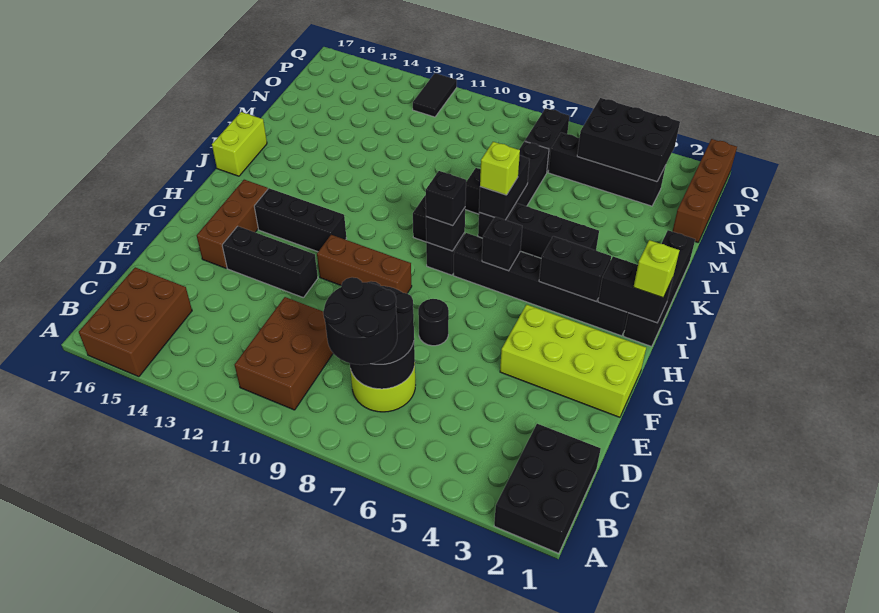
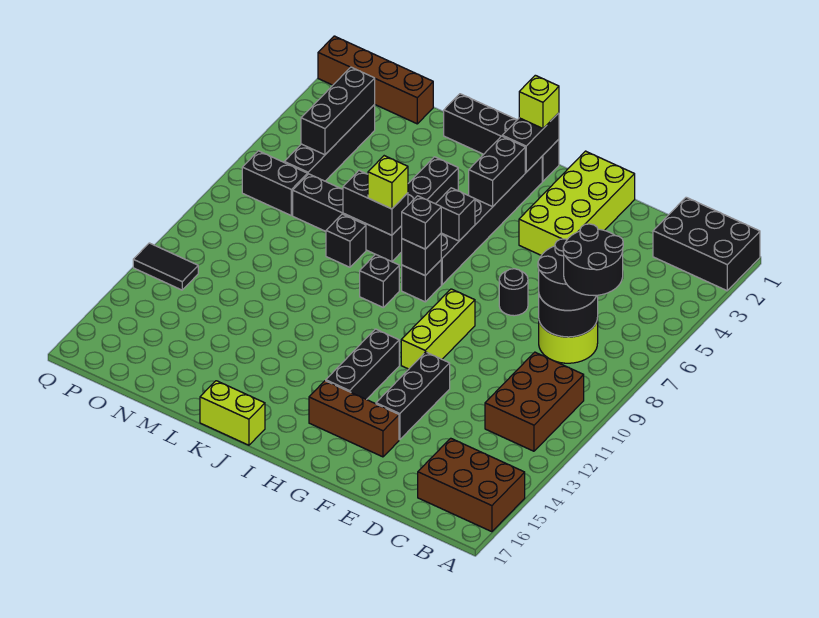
brown brick B10:D11 level 1 -> brown brick B10:C12 level 1
brown brick G9:G11 level 1 -> lime brick G9:G11 level 1
black brick O3:P5 level 2 -> black brick O3:O5 level 2

